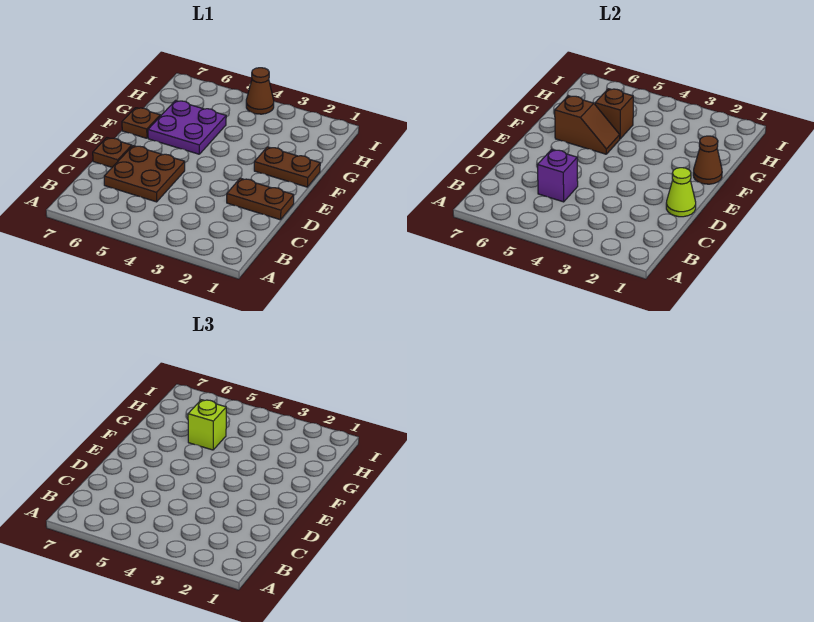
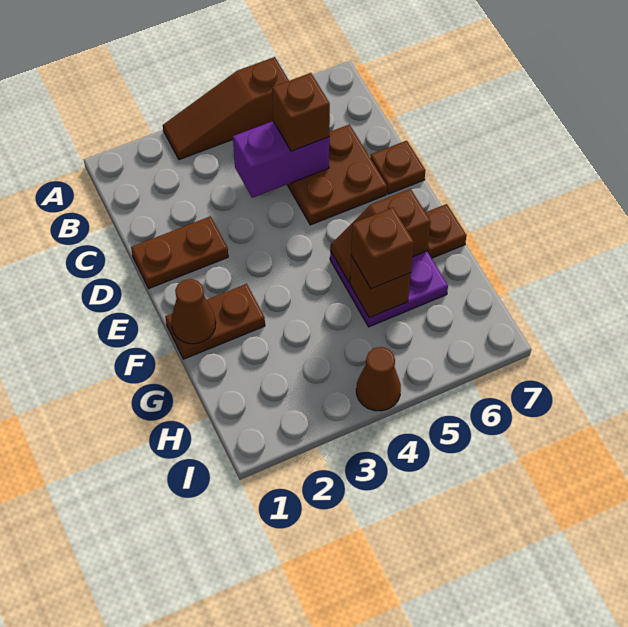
none -> brown slope A3:A5 level 1 top 5
purple brick C5 level 2 -> purple brick C4:C5 level 2
none -> brown brick C5 level 3
lime cone D1 level 2 -> none
lime brick G5 level 3 -> brown brick G5 level 3

